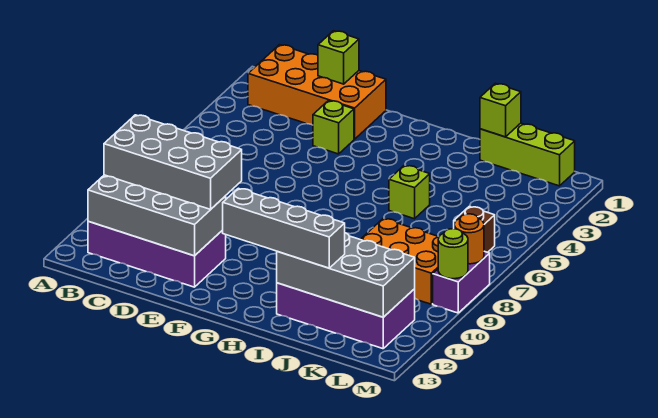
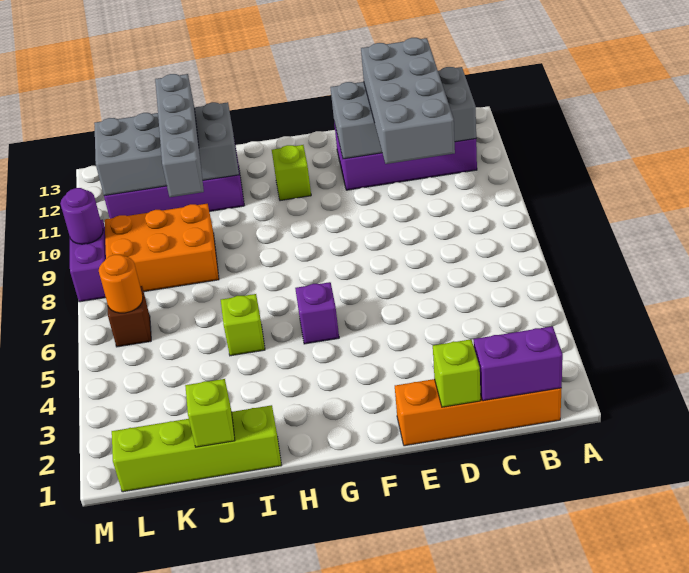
orange brick B1:E2 level 1 -> orange brick B1:E1 level 1
none -> purple brick B1:C1 level 2
grey brick B10:E11 level 3 -> grey brick C9:D12 level 3
lime brick E3 level 1 -> lime brick G11 level 1
none -> purple brick G5 level 1
grey brick G12:J12 level 3 -> grey brick J9:J12 level 3
lime brick J1:L1 level 1 -> lime brick I1:L1 level 1
orange round brick M8 level 2 -> orange round brick L6 level 2
lime round brick M9 level 2 -> purple round brick M9 level 2

